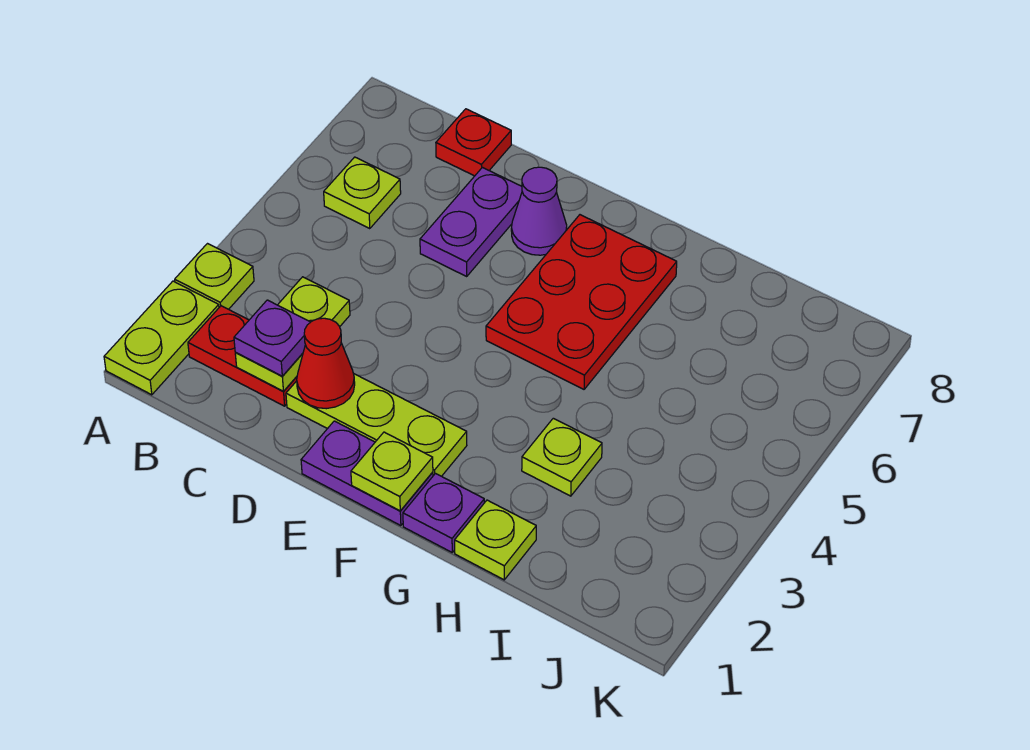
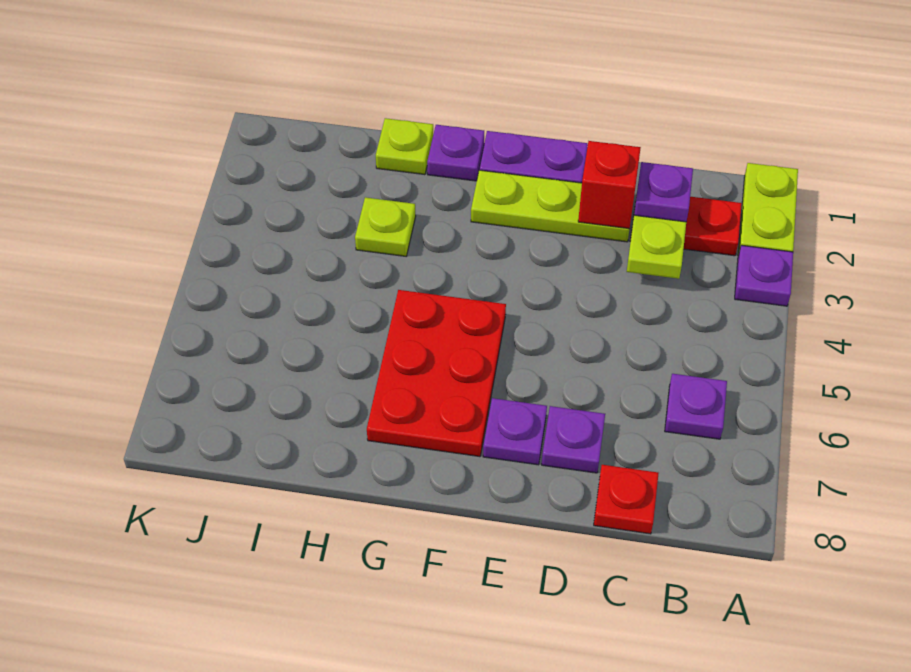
lime plate A3 level 1 -> purple plate A3 level 1
lime plate B6 level 1 -> purple plate B6 level 1
red cone D2 level 2 -> red brick D2 level 2
purple plate D6:D7 level 1 -> purple plate D7 level 1
purple cone E7 level 1 -> purple plate E7 level 1
lime plate F1 level 2 -> none

